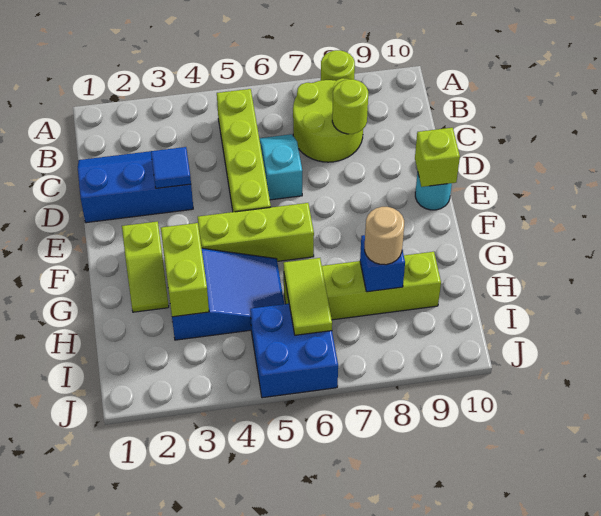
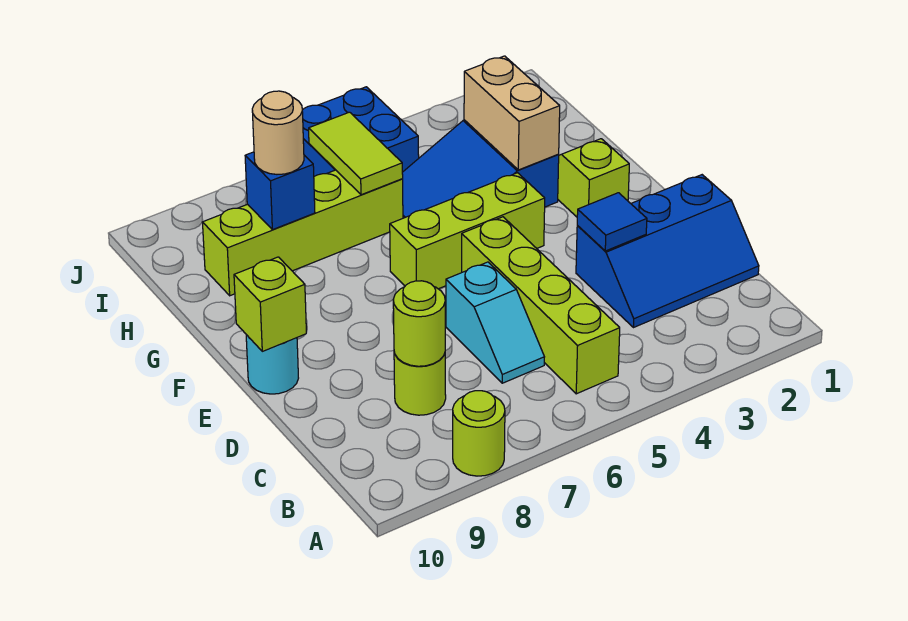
lime round brick B7:C8 level 1 -> lime round brick C8 level 1
lime brick G3:H3 level 2 -> tan brick G3:H3 level 2

